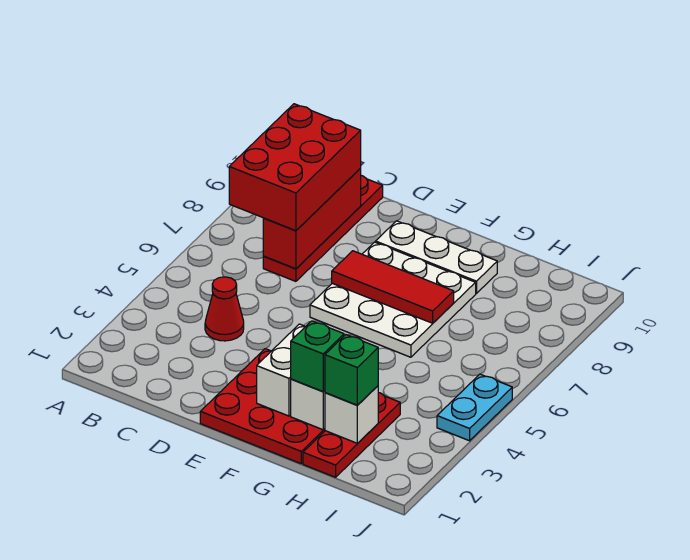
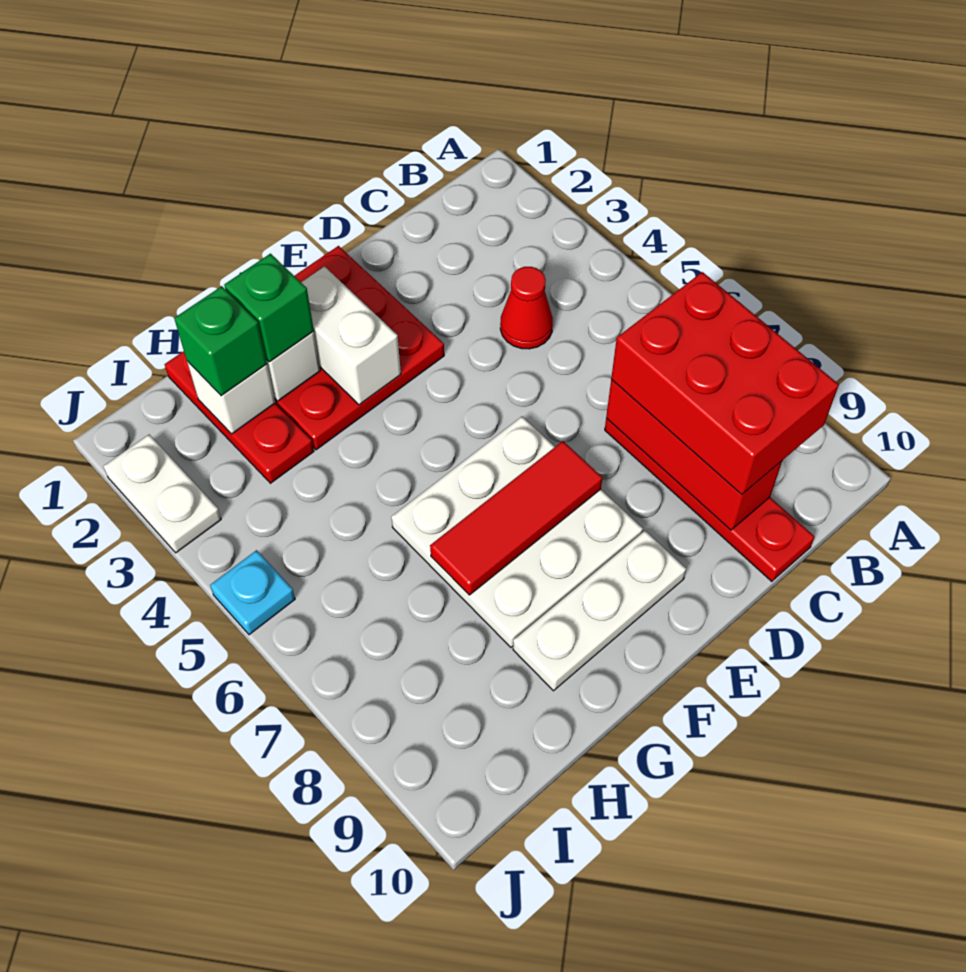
none -> white plate J2:J3 level 1
cyan plate J4:J5 level 1 -> cyan plate J5 level 1

